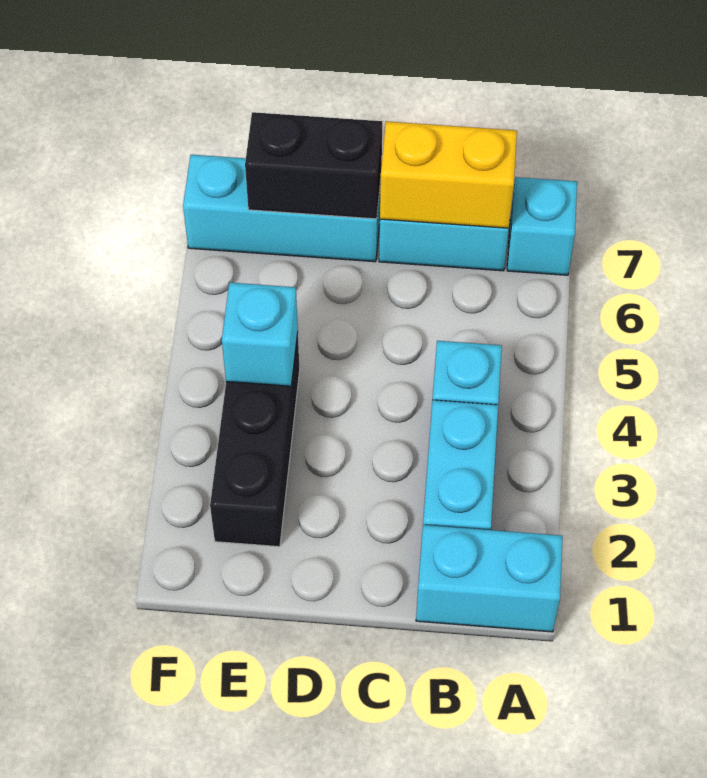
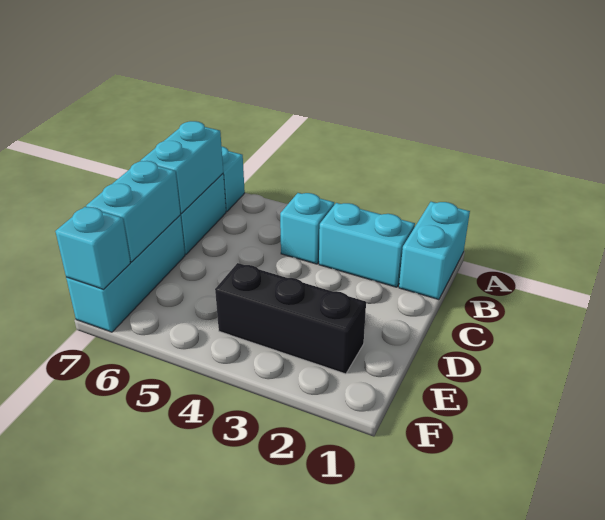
yellow brick B7:C7 level 2 -> cyan brick B7:C7 level 2
black brick D7:E7 level 2 -> cyan brick D7:E7 level 2
cyan brick E4 level 2 -> cyan brick F7 level 2

